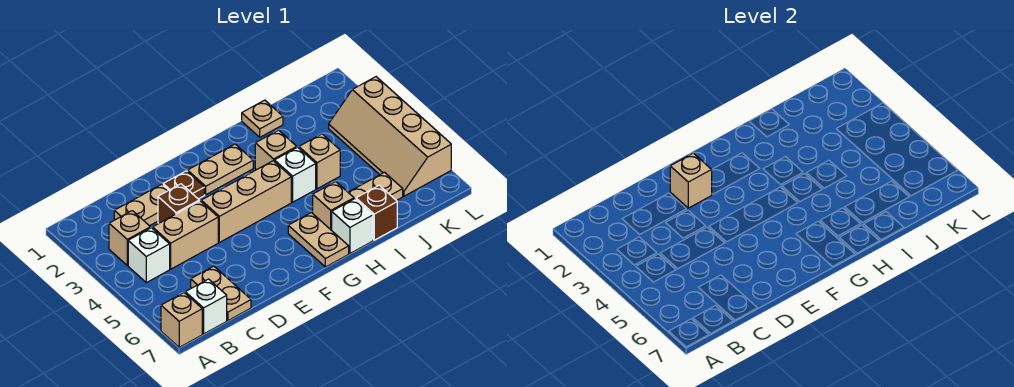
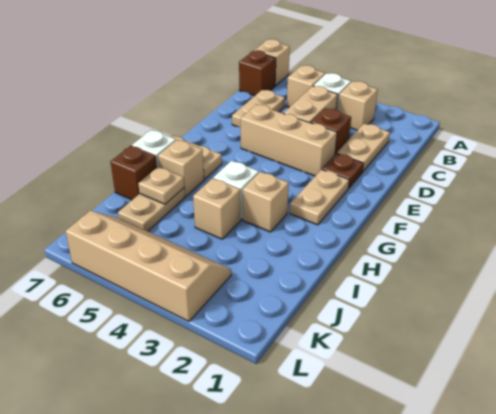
white brick B7 level 1 -> brown brick B7 level 1
tan plate C6:C7 level 1 -> tan plate C6:D6 level 1
tan brick E2 level 2 -> tan brick B5 level 1
tan brick E4:G4 level 1 -> tan brick E3:E5 level 1
tan plate I1 level 1 -> tan plate I6 level 2

